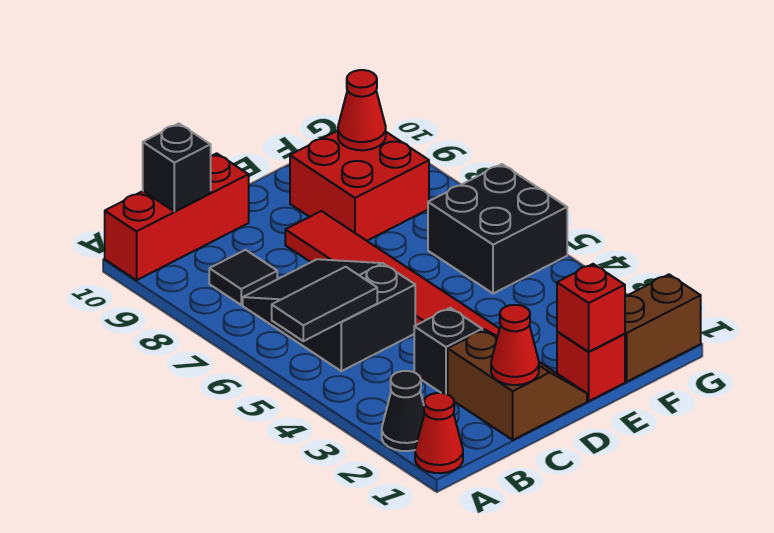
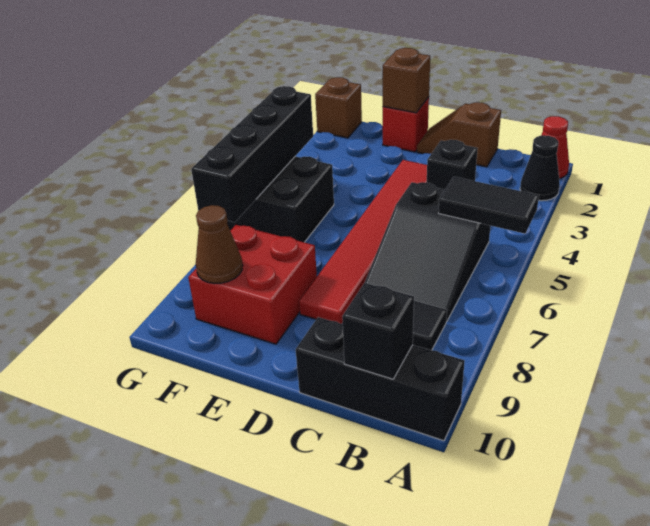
red brick A10:C10 level 1 -> black brick A10:C10 level 1
brown slope C1:D2 level 1 top C -> brown slope C1:D1 level 1 top C
red cone C1 level 2 -> none
red brick E1 level 2 -> brown brick E1 level 2
brown brick F1:G1 level 1 -> brown brick G1 level 1
red cone F9 level 2 -> brown cone F9 level 2
none -> black brick G4:G7 level 2

